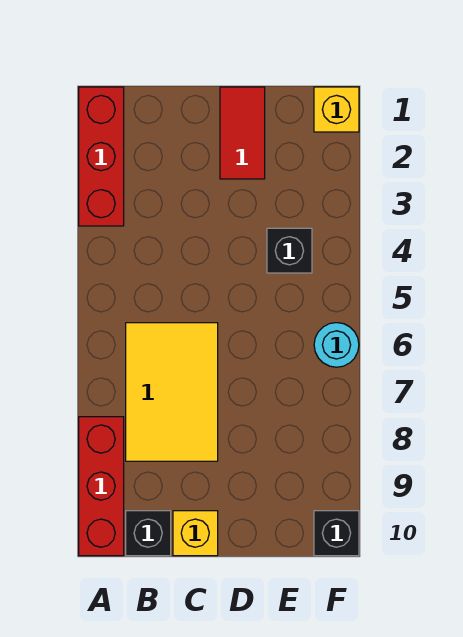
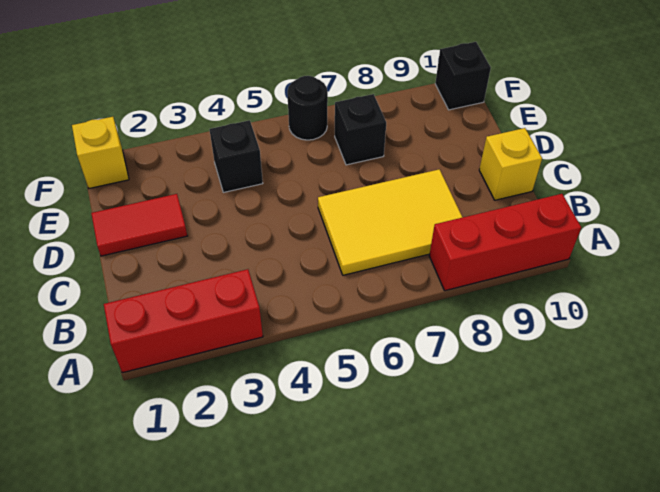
black brick B10 level 1 -> black brick E7 level 1
cyan round brick F6 level 1 -> black round brick F6 level 1

